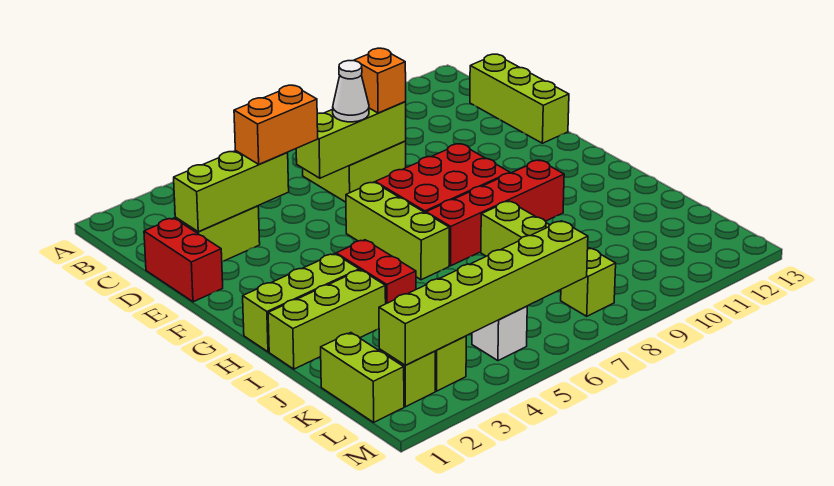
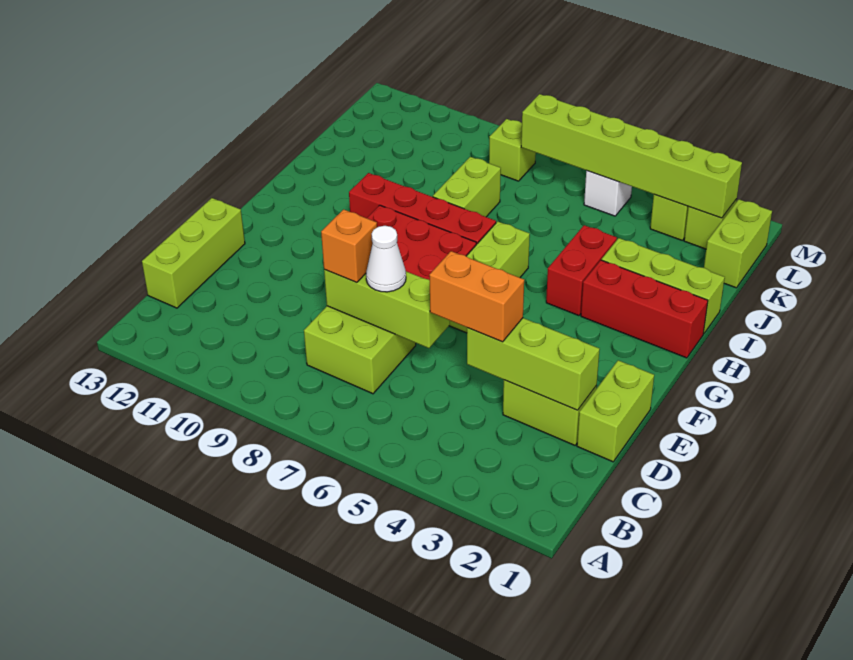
red brick D1:E1 level 1 -> lime brick D1:E1 level 1
lime brick H1:H3 level 1 -> red brick H1:H3 level 1

